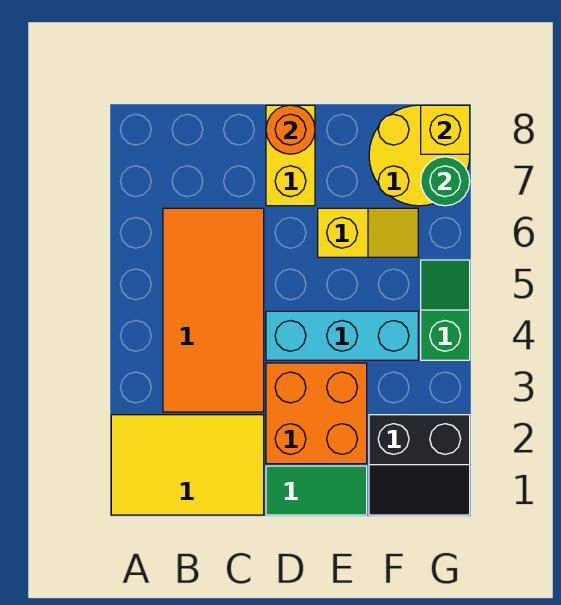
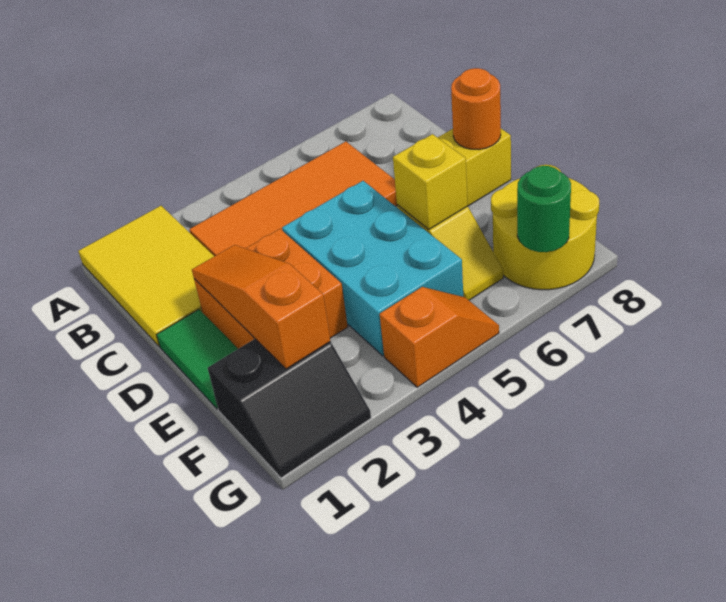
none -> orange slope D2:F2 level 2 top F
cyan brick D4:F4 level 1 -> cyan brick D4:F5 level 1
black slope F1:G2 level 1 top 2 -> black slope F1:G2 level 1 top F
green slope G4:G5 level 1 top 4 -> orange slope G4:G5 level 1 top 4
yellow brick G8 level 2 -> yellow brick E6 level 2

